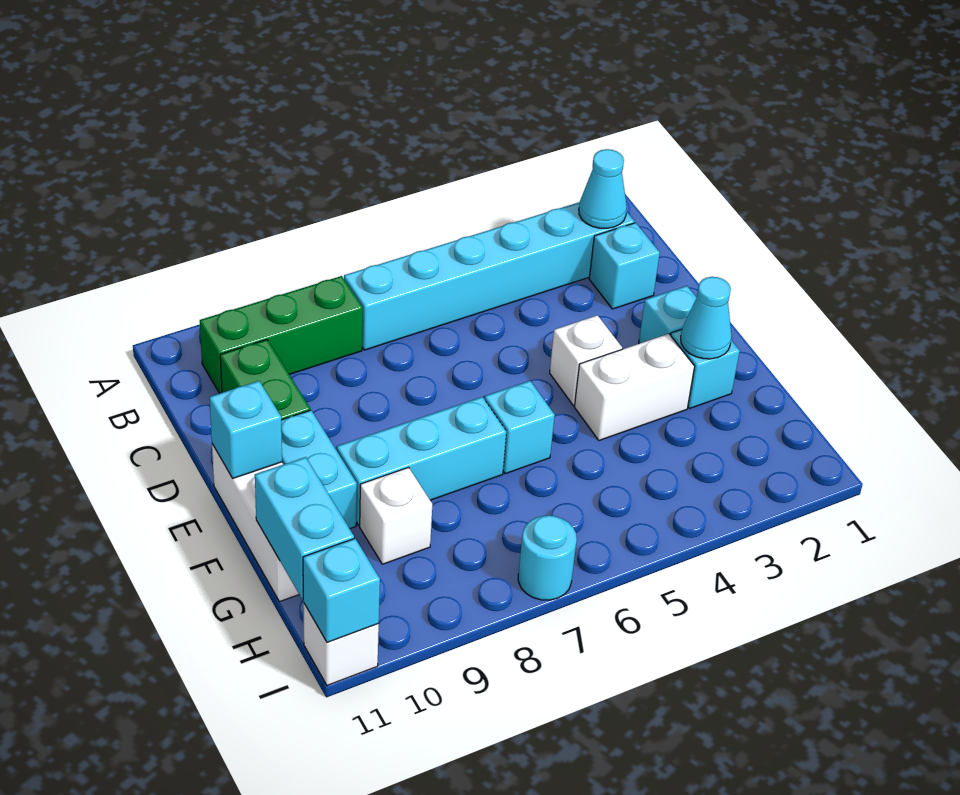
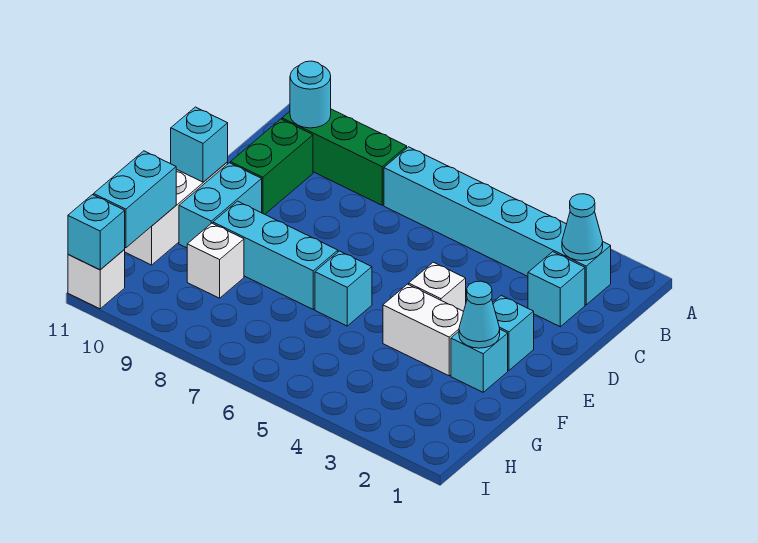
cyan round brick I7 level 1 -> cyan round brick B10 level 2

